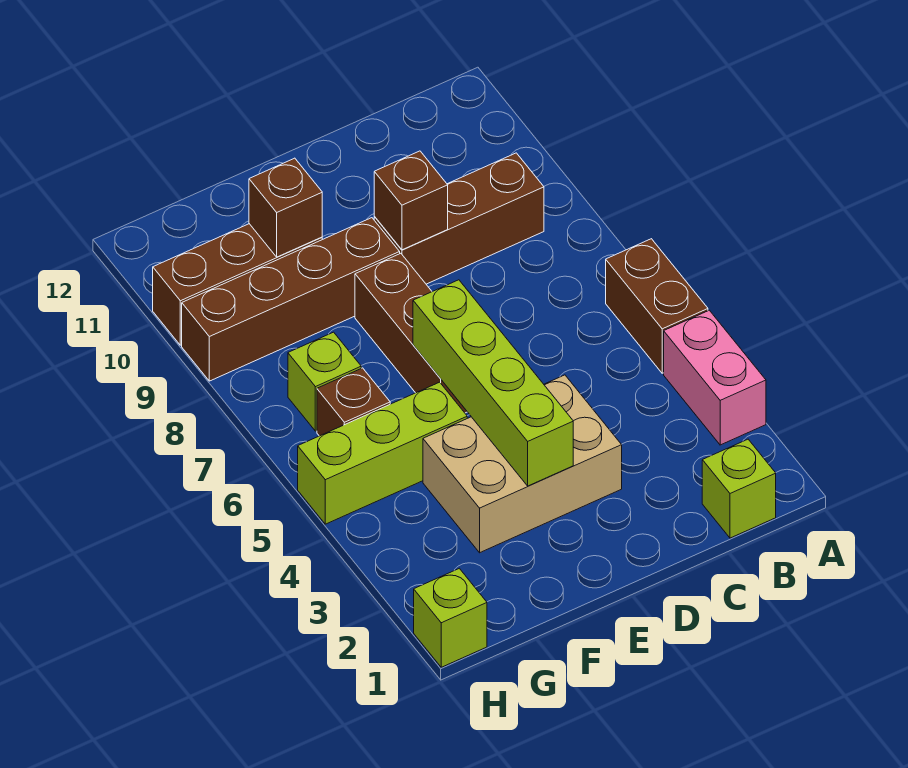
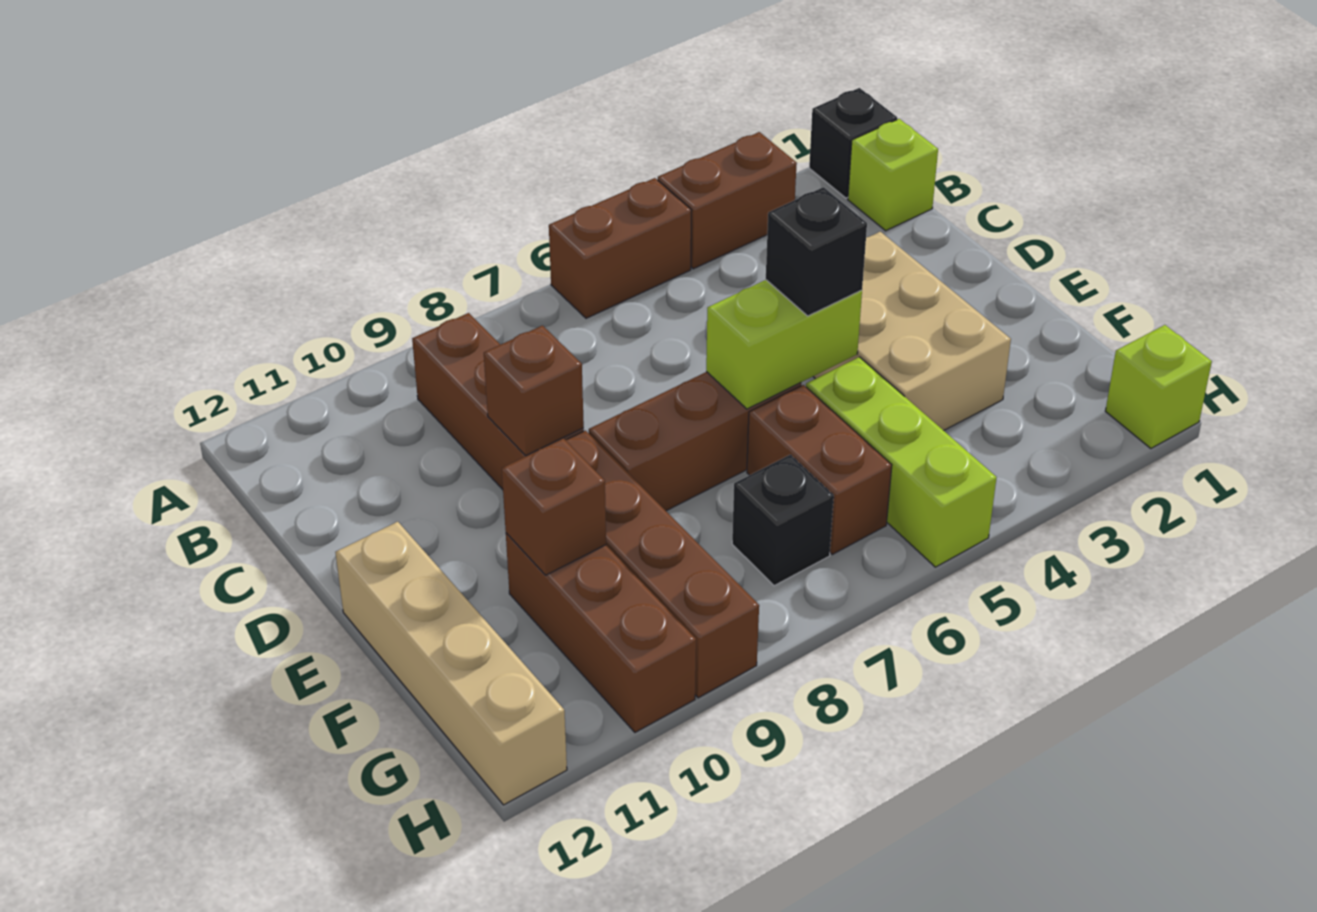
none -> black brick A1 level 1
pink brick A3:A4 level 1 -> brown brick A3:A4 level 1
lime brick E3:E6 level 2 -> lime brick E5:E6 level 2
none -> black brick E5 level 3
none -> tan brick E12:H12 level 1
brown brick G6 level 1 -> brown brick F6:G6 level 1
lime brick G7 level 1 -> black brick G7 level 1

